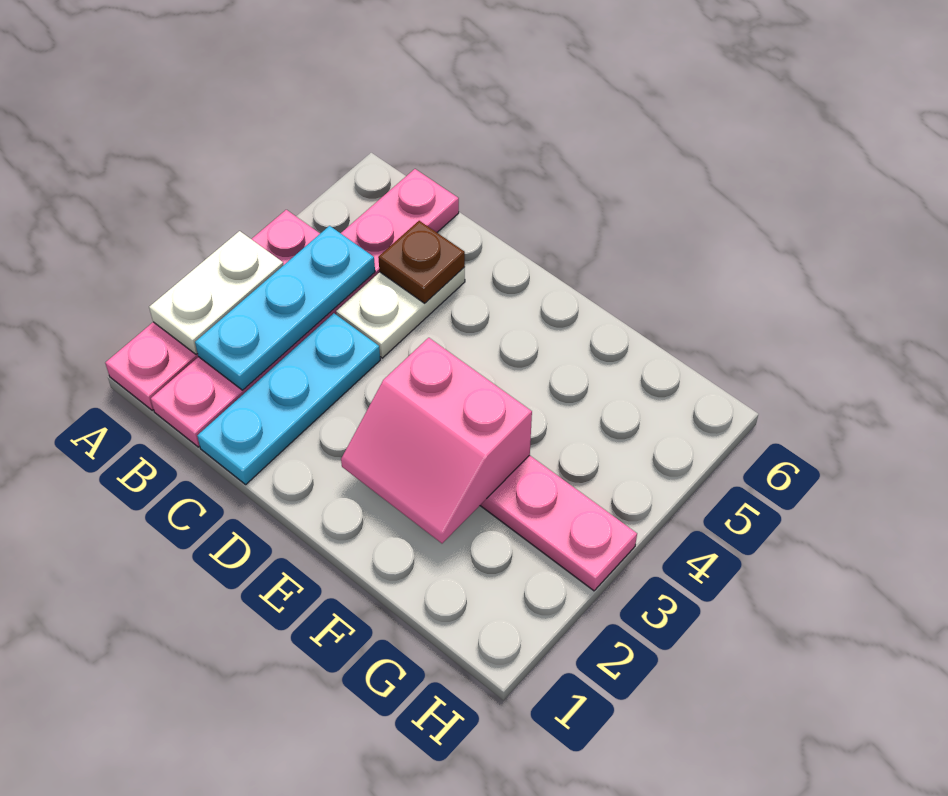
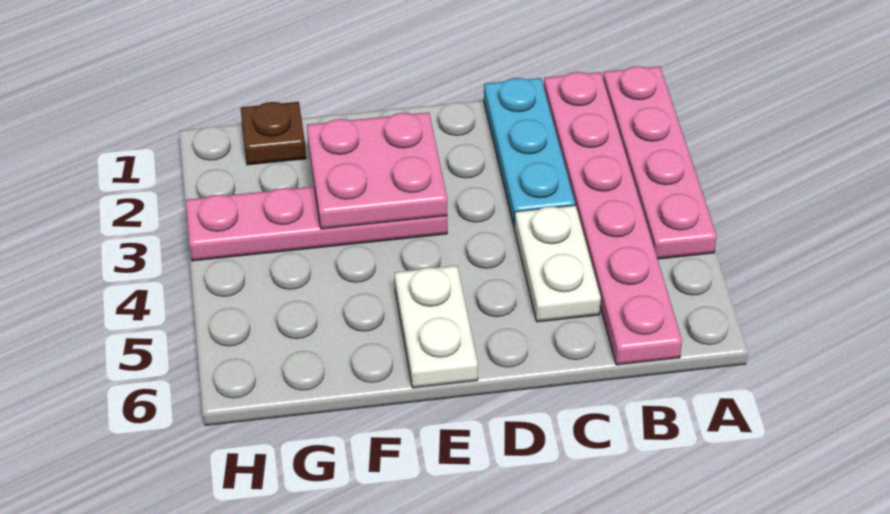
white plate A2:A3 level 2 -> white plate E5:E6 level 1
cyan plate B2:B4 level 2 -> none
brown plate C5 level 2 -> brown plate G1 level 1
pink slope E2:F3 level 2 top 3 -> pink plate E2:F3 level 2

